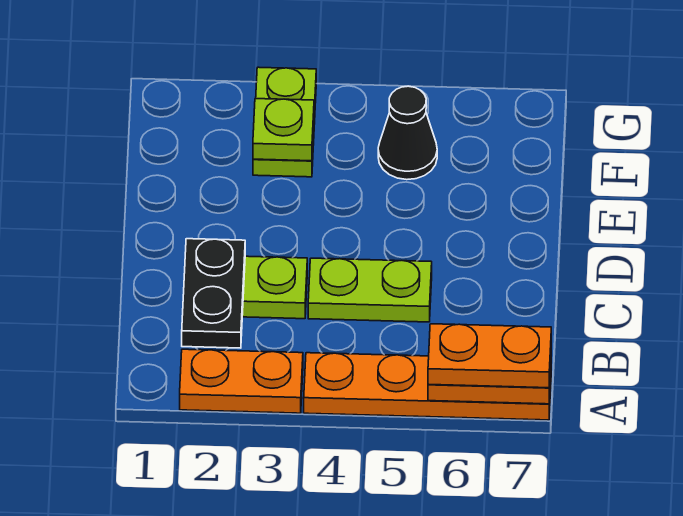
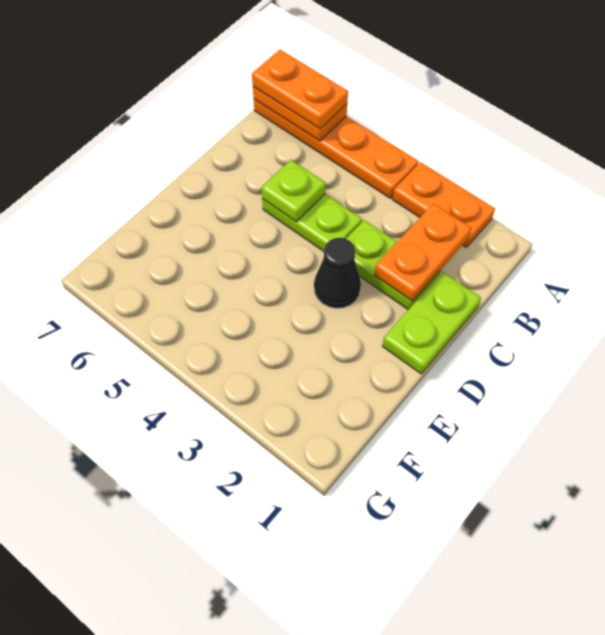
black plate B2:C2 level 2 -> orange plate B2:C2 level 2
lime plate F3:G3 level 1 -> lime plate C1:D1 level 1
lime plate F3 level 2 -> lime plate C5 level 2
black cone F5 level 1 -> black cone D3 level 1

